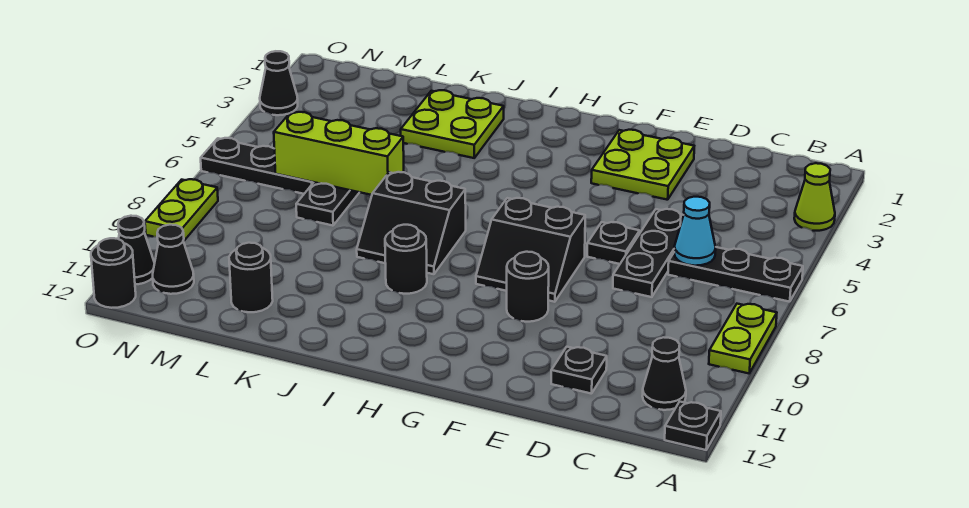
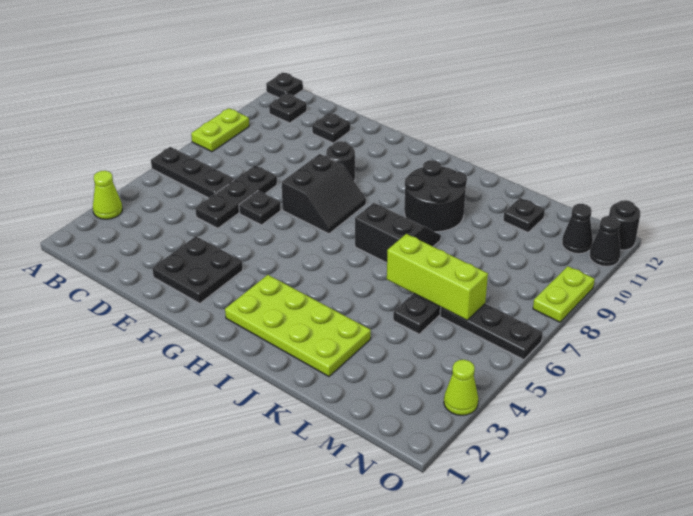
black cone B11 level 1 -> black plate B11 level 1
cyan cone C6 level 2 -> none
lime plate E2:F3 level 1 -> black plate E2:F3 level 1
black slope F7:G8 level 1 top 7 -> black slope F7:G8 level 1 top F
black round brick I9 level 1 -> black round brick I9:J10 level 1
lime plate J2:K3 level 1 -> lime plate H2:K3 level 1
black round brick L11 level 1 -> black plate L11 level 1
black cone O3 level 1 -> lime cone O3 level 1

